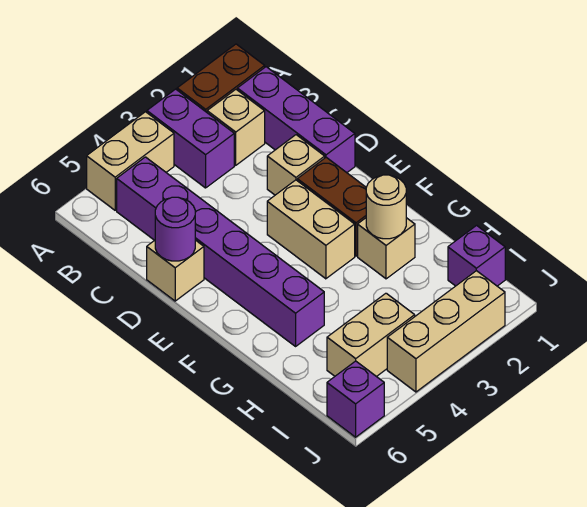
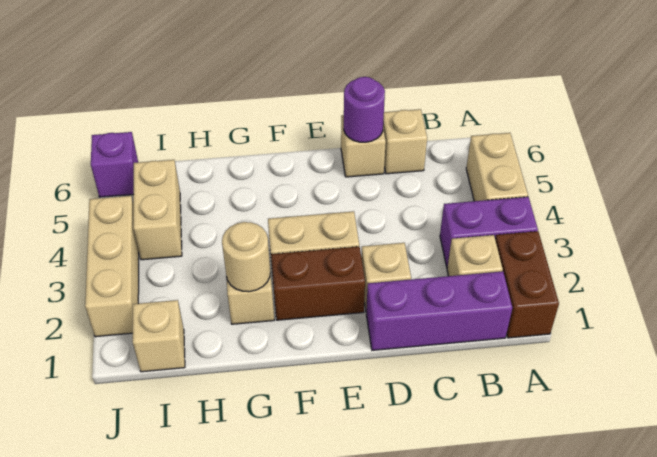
purple brick B5:G5 level 1 -> none
none -> tan brick C6 level 1
purple brick I1 level 1 -> tan brick I1 level 1

